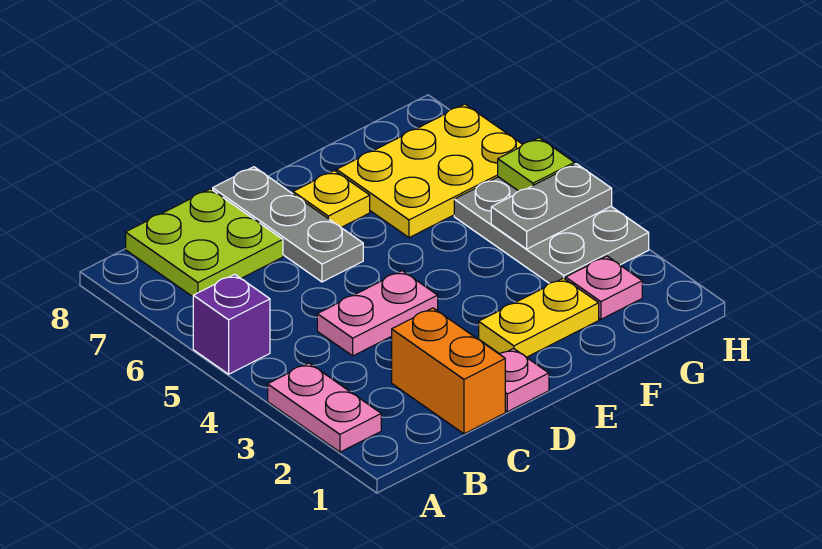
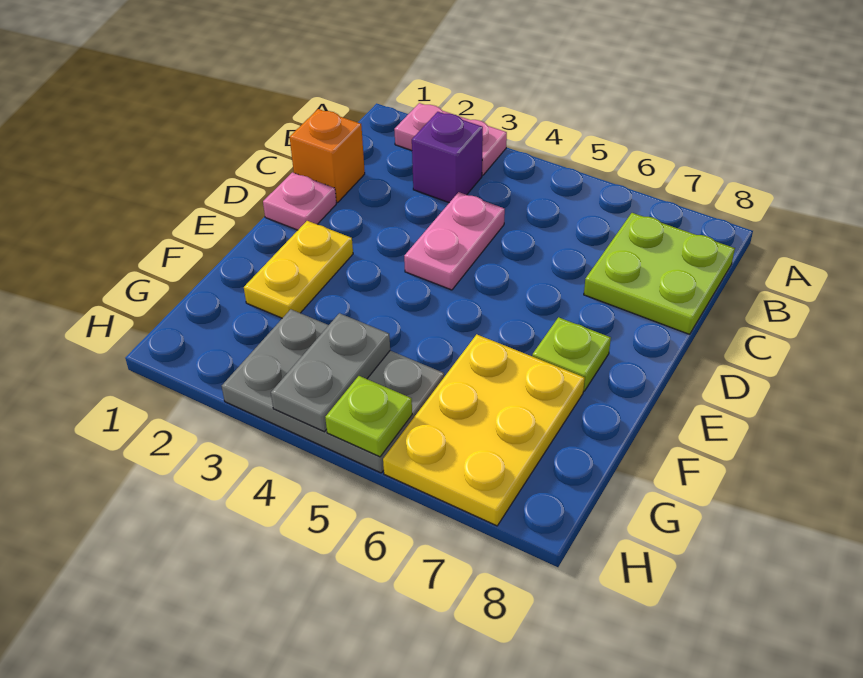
purple brick A5 level 1 -> purple brick B3 level 1
orange brick C1:C2 level 1 -> orange brick C1 level 1
grey plate D6:D8 level 1 -> none
yellow plate E7 level 1 -> lime plate E7 level 1
pink plate G2 level 1 -> none

